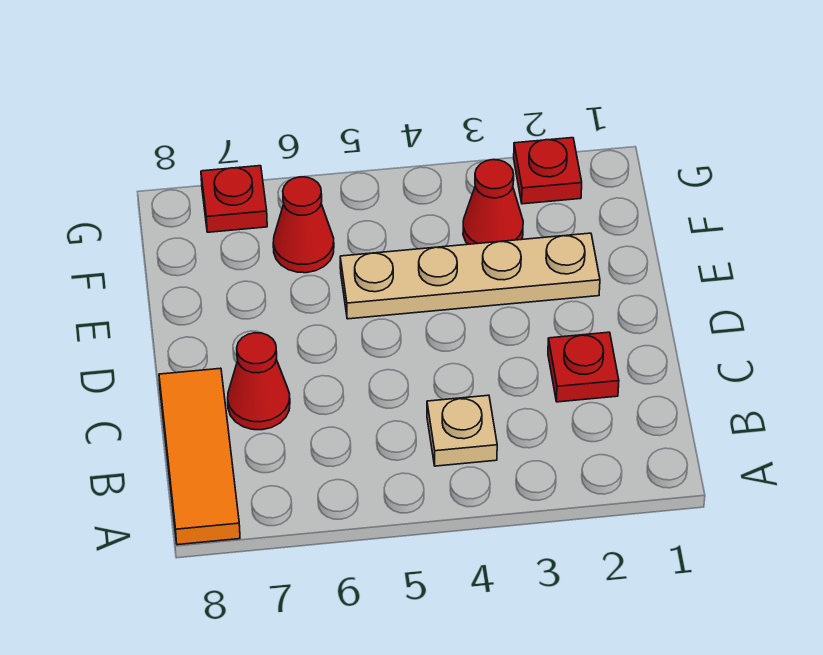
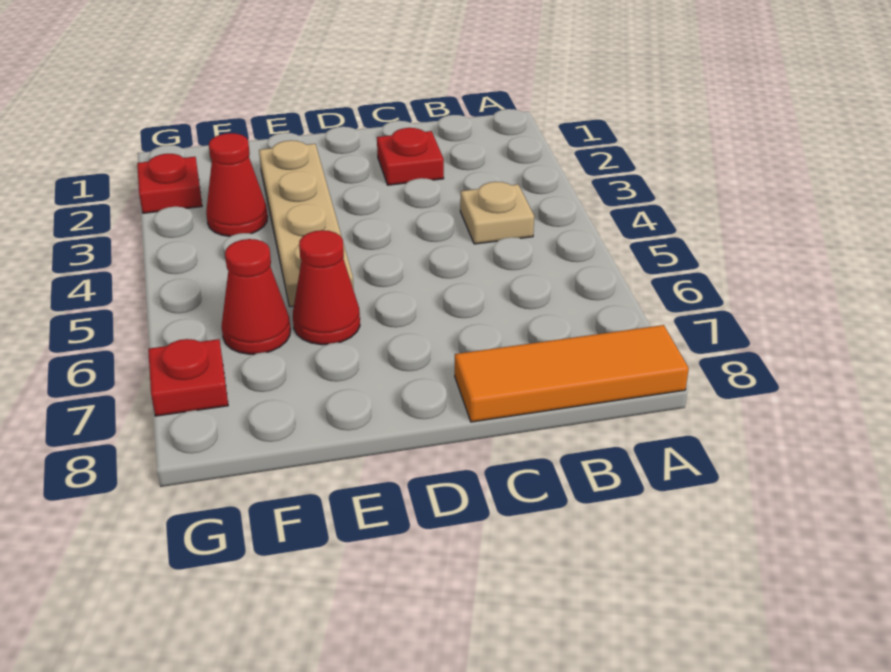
red cone C7 level 1 -> red cone E6 level 1

